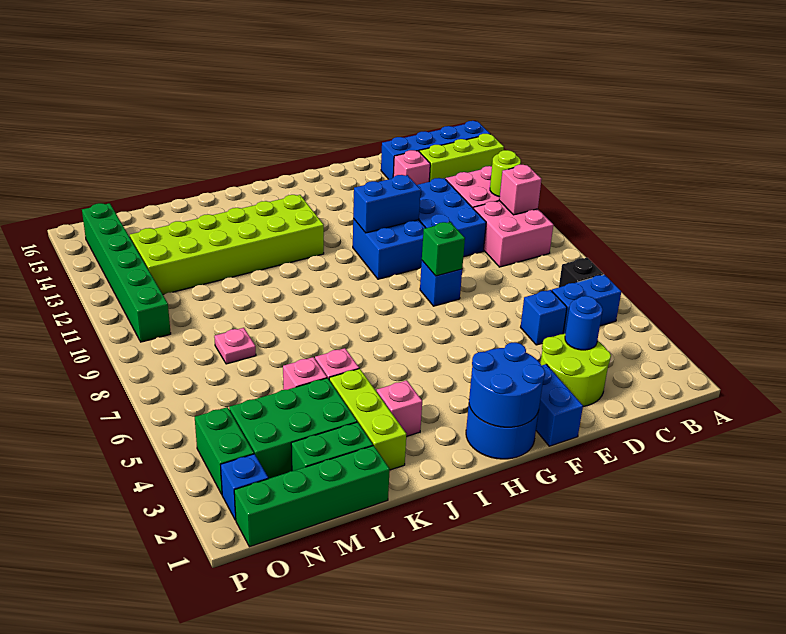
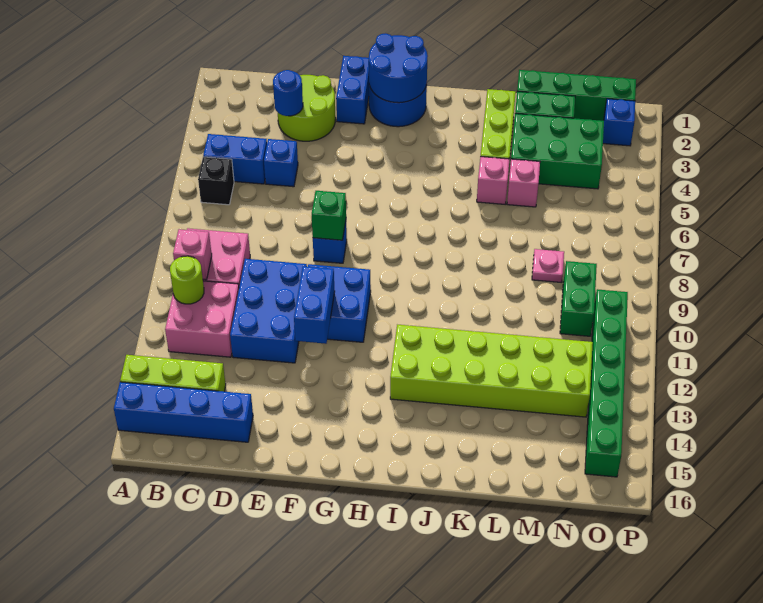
pink brick D14 level 1 -> none
blue brick F11:G11 level 2 -> blue brick F11:F12 level 2
pink brick J3 level 1 -> none
green brick O3:O4 level 1 -> green brick N9:N10 level 1

